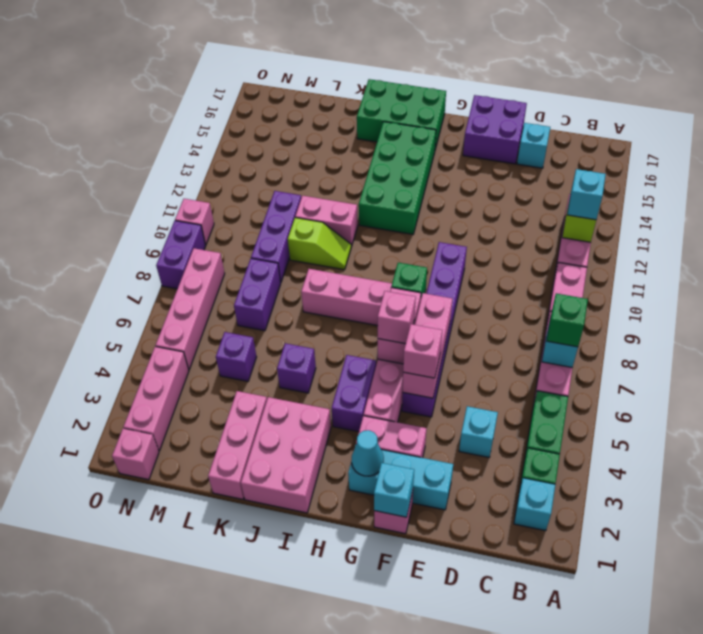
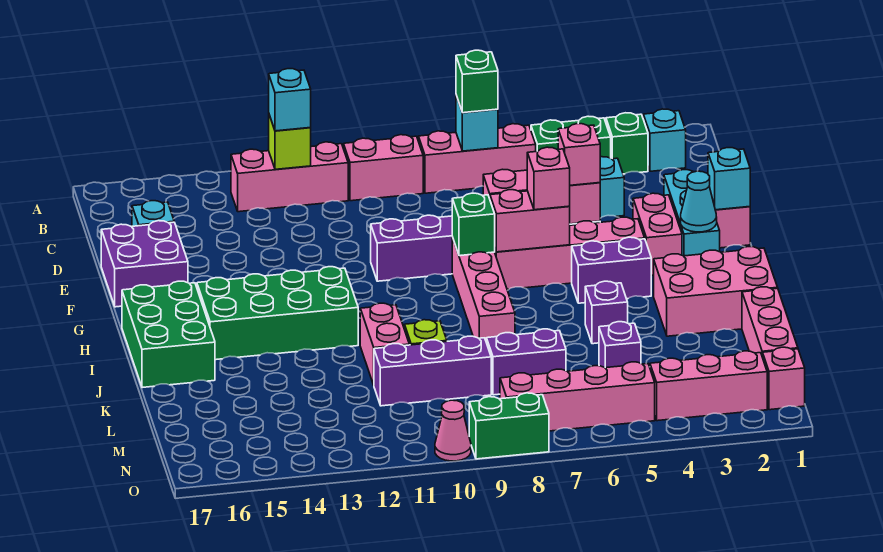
pink brick K1:K3 level 1 -> pink brick K1:M1 level 1
purple brick O8:O9 level 1 -> green brick O8:O9 level 1
pink brick O10 level 1 -> pink cone O10 level 1

